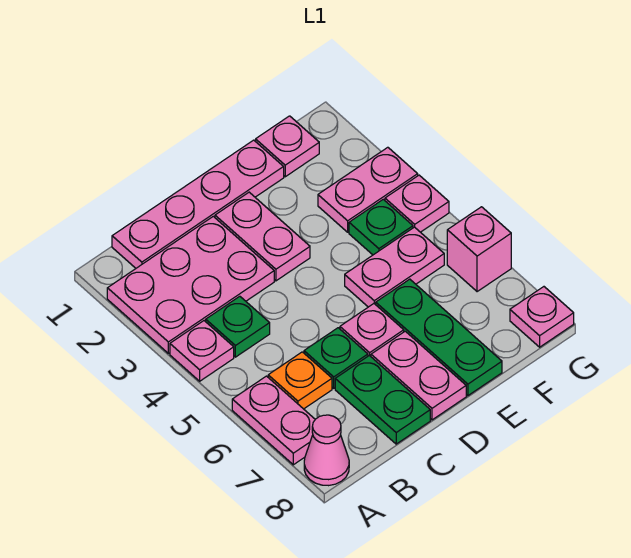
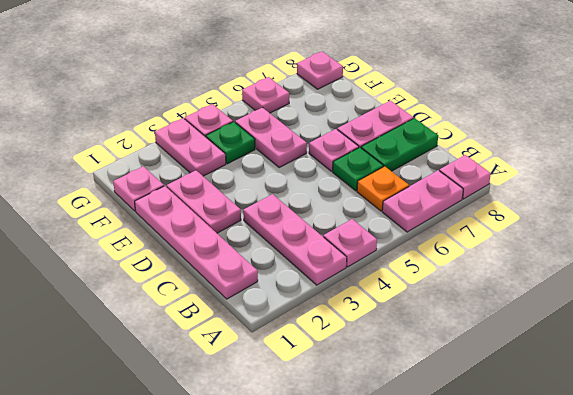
pink plate A2:C3 level 1 -> pink plate A3:C3 level 1
pink cone A8 level 1 -> pink plate A8 level 1
green plate B4 level 1 -> none
pink plate D2:D3 level 1 -> pink plate D2:E2 level 1
green plate E6:E8 level 1 -> none
pink brick G6 level 1 -> pink plate G6 level 1

